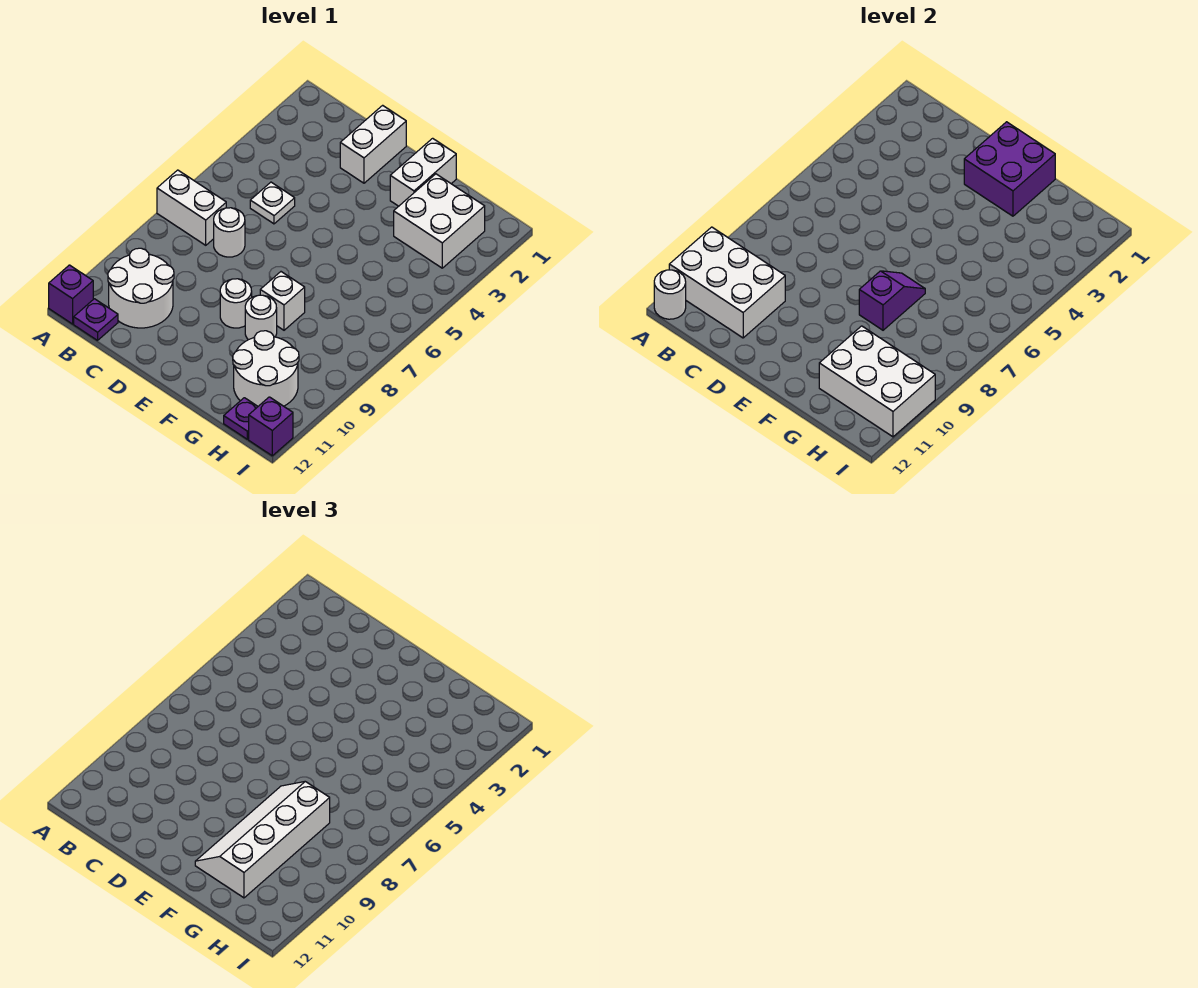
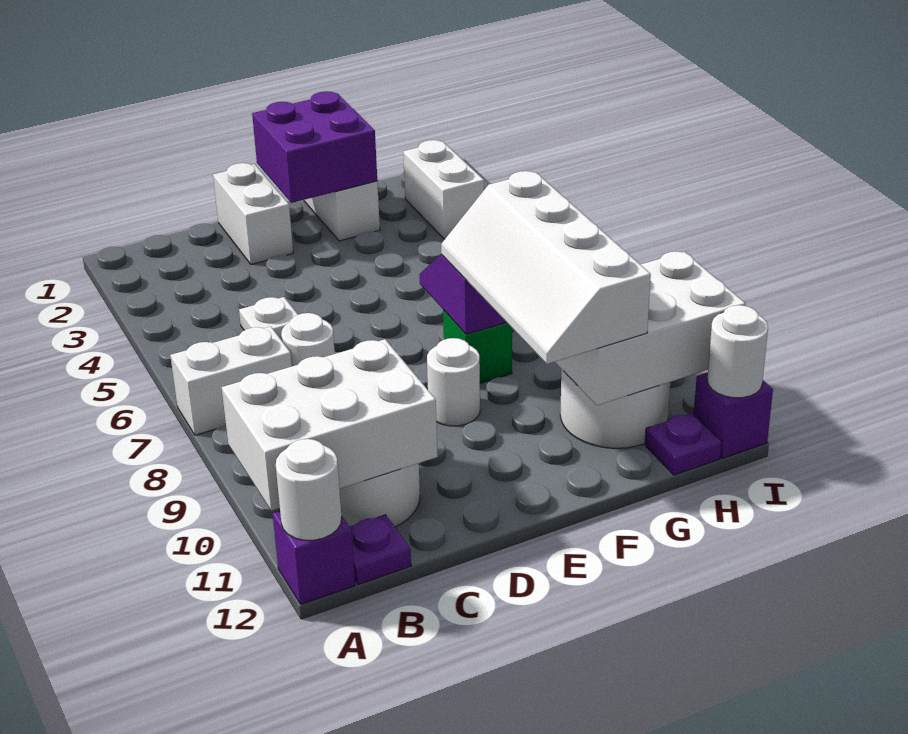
white brick F8 level 1 -> green brick F8 level 1
white round brick F9 level 1 -> white round brick I12 level 2
white brick G2:H3 level 1 -> white brick H2:H3 level 1

